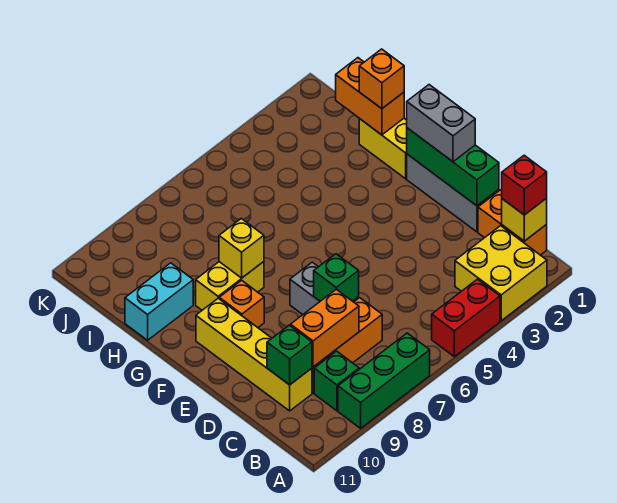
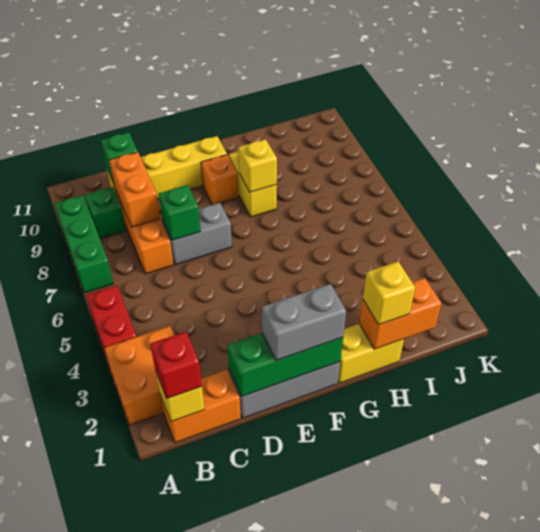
yellow brick A2:B3 level 1 -> orange brick A2:B3 level 1
orange brick H1 level 3 -> yellow brick H1 level 3
cyan brick H10:H11 level 1 -> none

